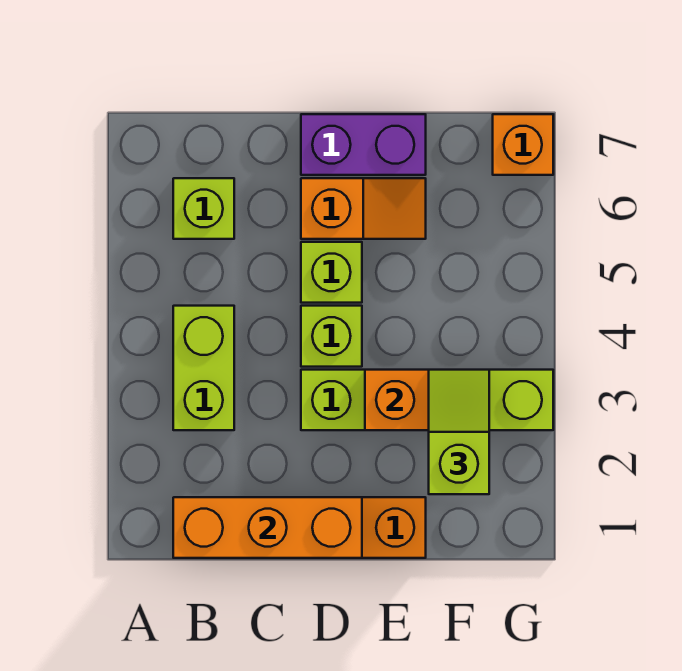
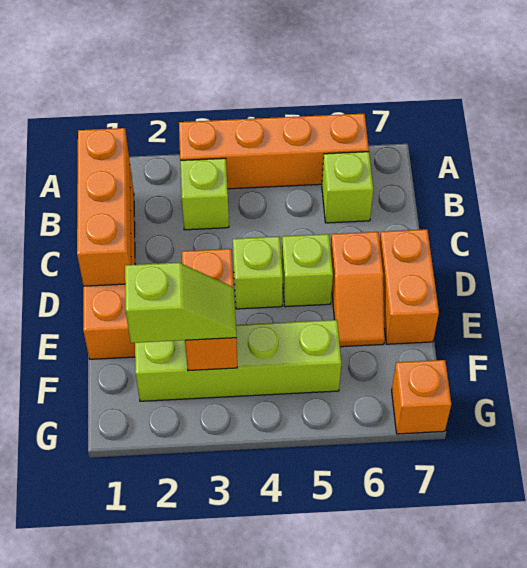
none -> orange brick A3:A6 level 1
lime brick B3:B4 level 1 -> lime brick B3 level 1
lime brick D3:G3 level 1 -> lime brick F2:F5 level 1
purple brick D7:E7 level 1 -> orange brick D7:E7 level 1

